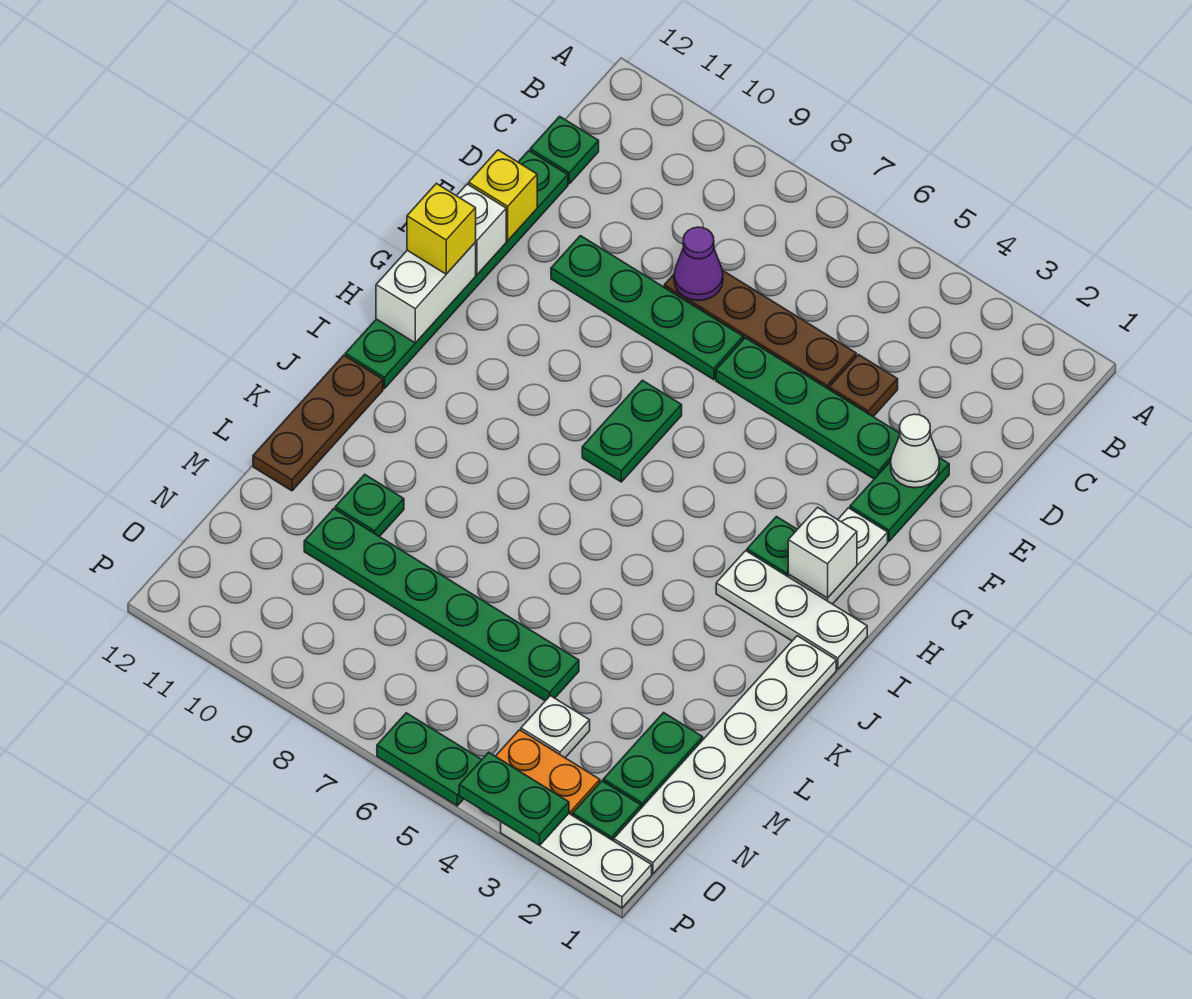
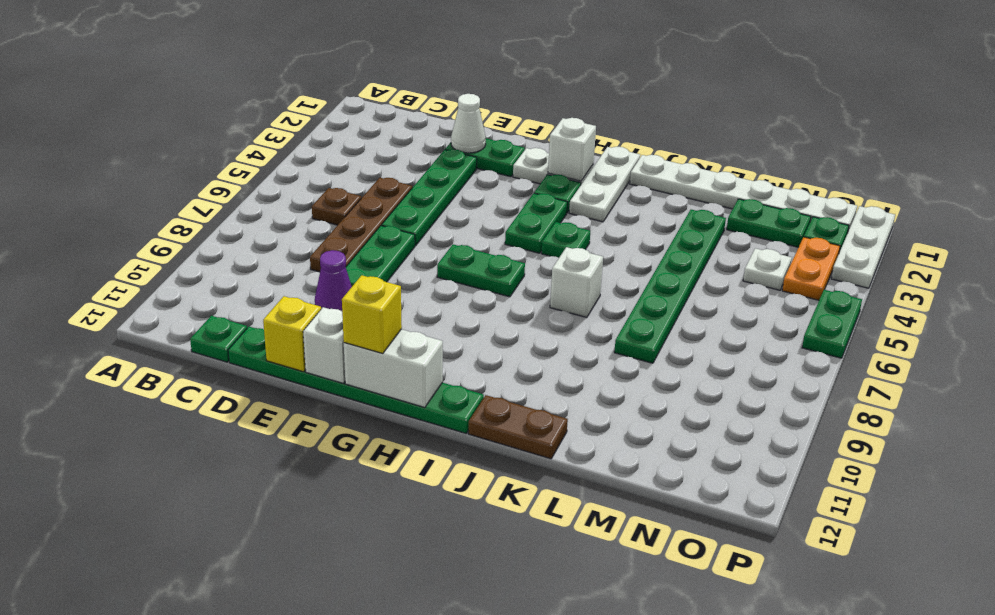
brown plate D4 level 1 -> brown plate C6 level 1
purple cone D8 level 2 -> purple cone E10 level 2
none -> white brick J7 level 1
brown plate J12:L12 level 1 -> brown plate J12:K12 level 1
green plate L10 level 1 -> green plate I5 level 1
green plate M5:M10 level 1 -> green plate L3:L8 level 1
green plate P3:P4 level 2 -> green plate H4:H5 level 1

